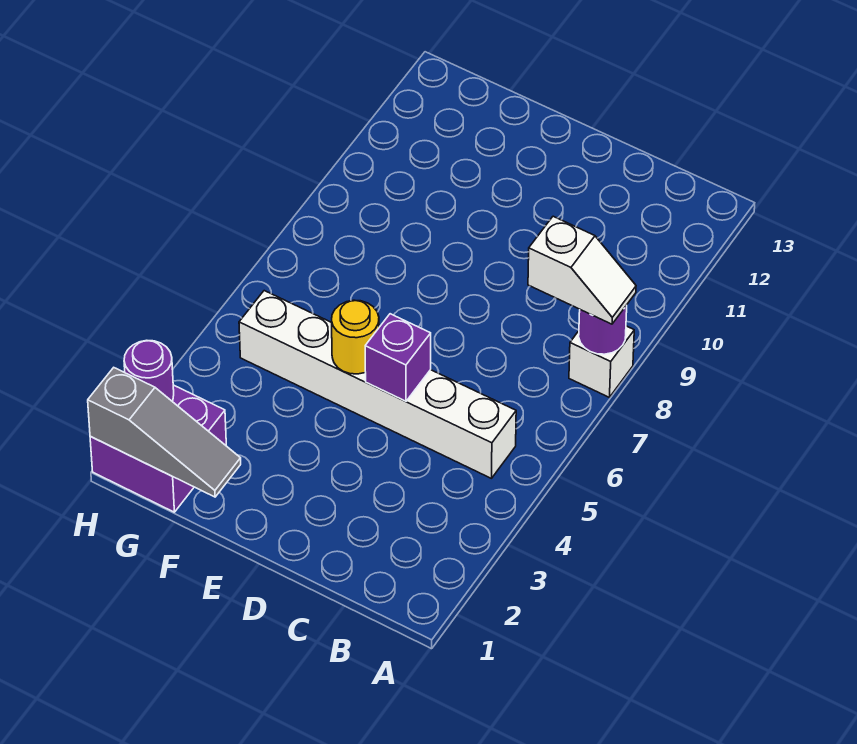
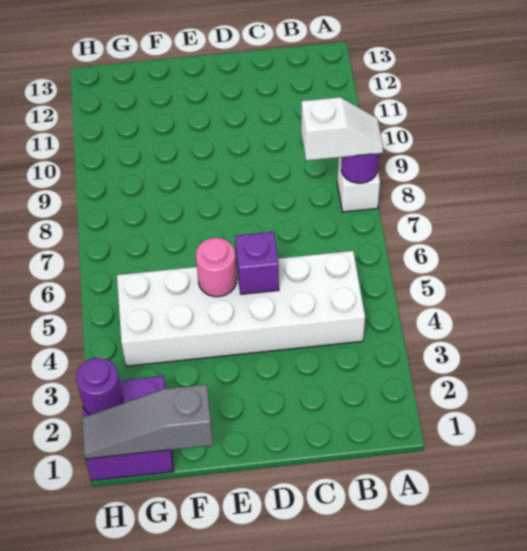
white brick B5:G5 level 1 -> white brick B4:G5 level 1
yellow round brick E5 level 2 -> pink round brick E5 level 2
grey slope F1:H1 level 2 top H -> grey slope F1:H1 level 2 top F

